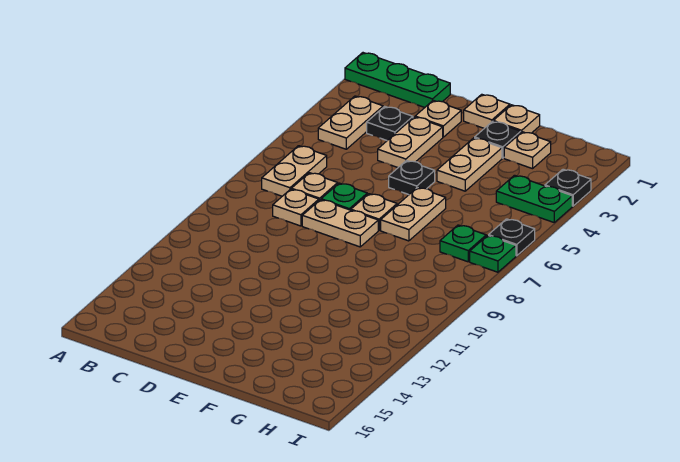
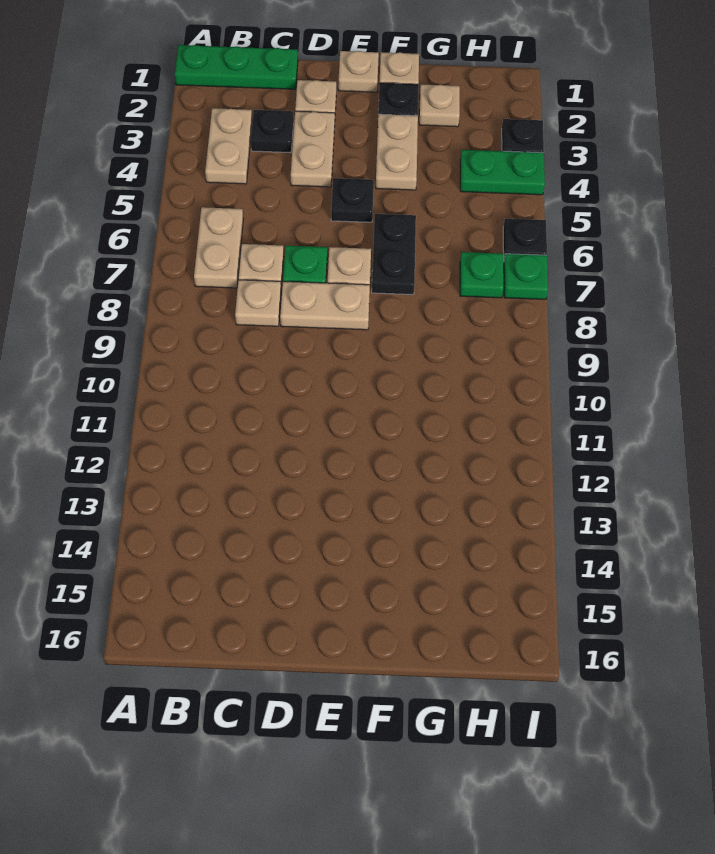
tan plate F6:F7 level 1 -> black plate F6:F7 level 1

